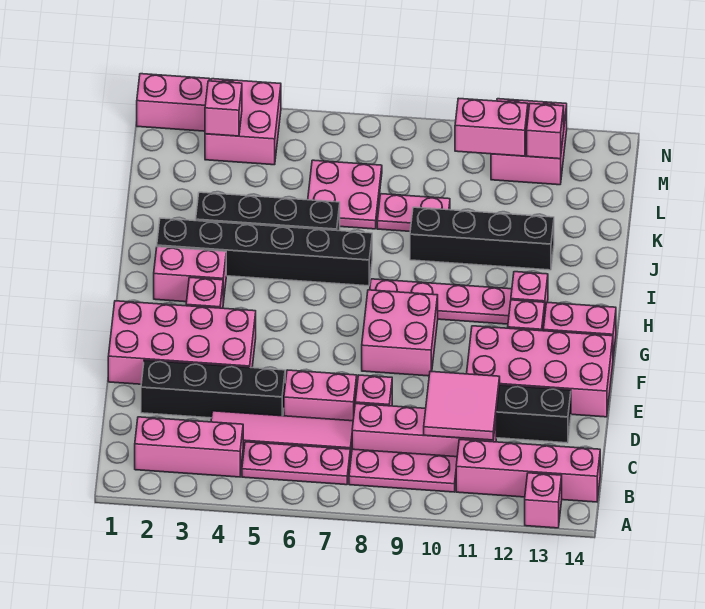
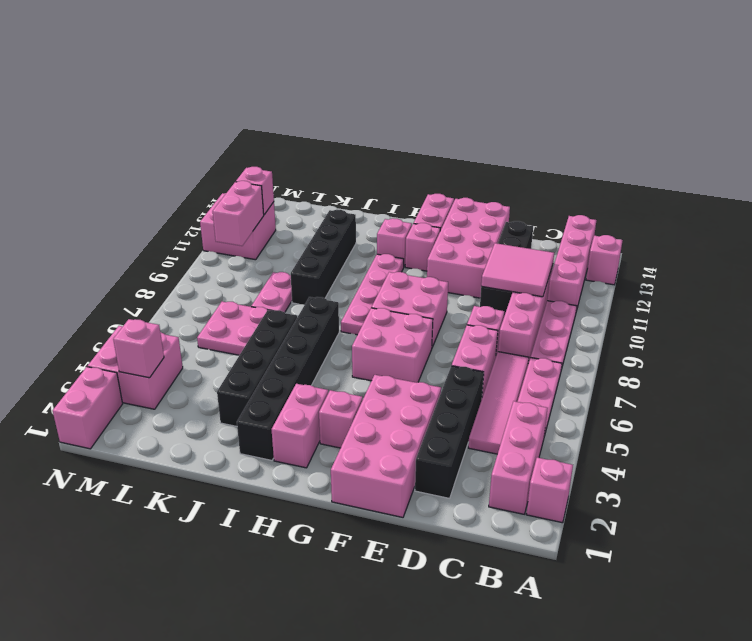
none -> pink brick A2 level 1
none -> pink brick F6:G7 level 1

